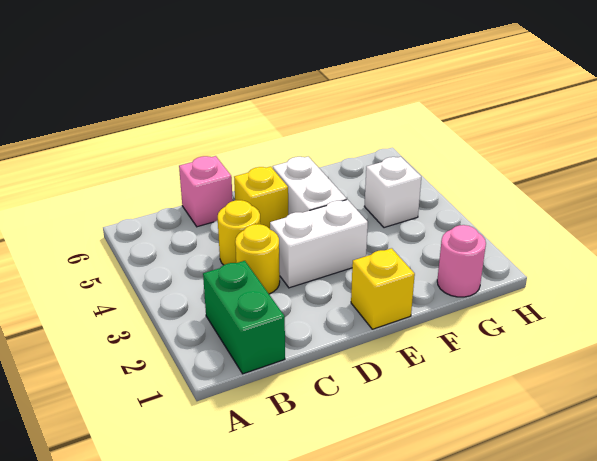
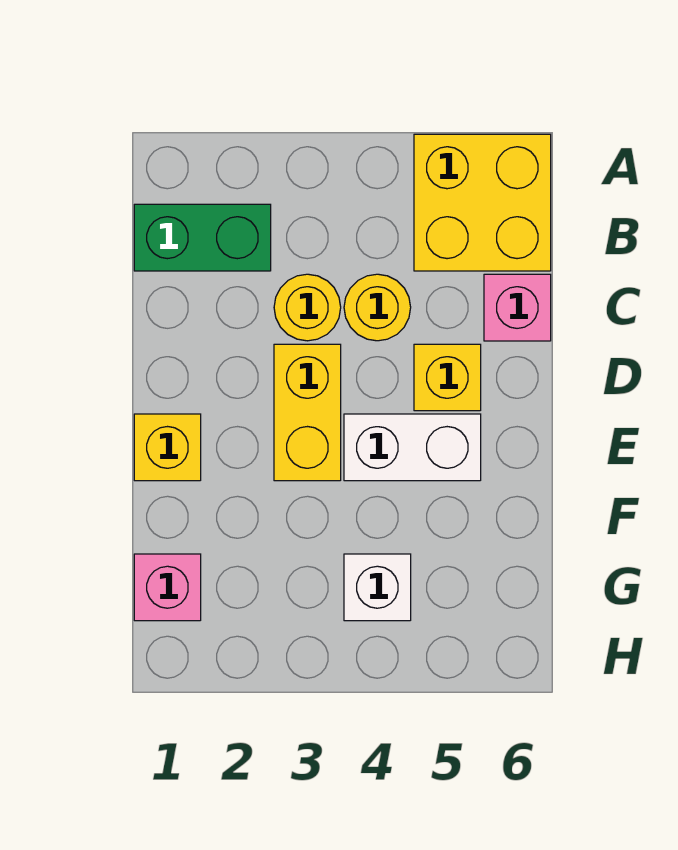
none -> yellow brick A5:B6 level 1
white brick D3:E3 level 1 -> yellow brick D3:E3 level 1
pink round brick G1 level 1 -> pink brick G1 level 1

